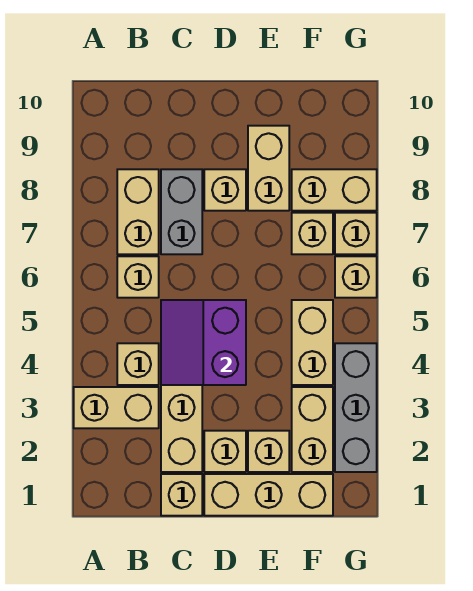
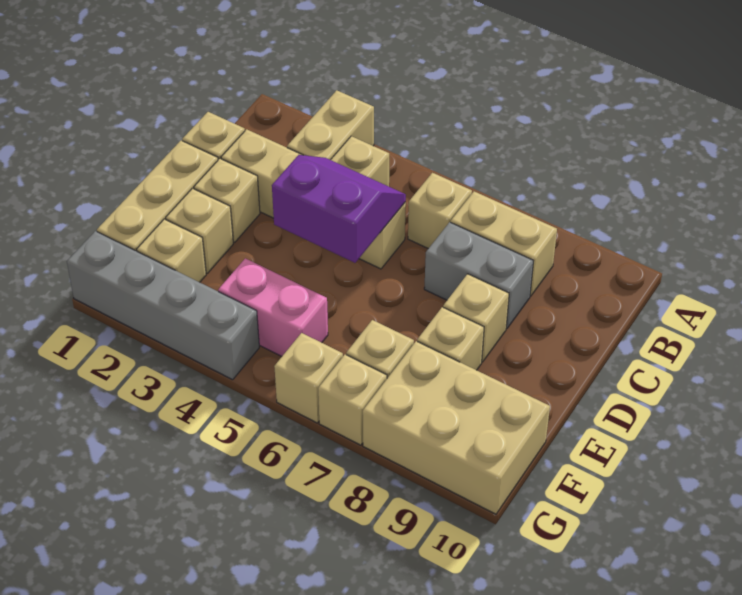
tan brick E8:E9 level 1 -> tan brick E8 level 1
tan brick F2:F3 level 1 -> tan brick F2 level 1
tan brick F4:F5 level 1 -> pink brick F4:F5 level 1
tan brick F8:G8 level 1 -> tan brick F8:G10 level 1
grey brick G2:G4 level 1 -> grey brick G1:G4 level 1

